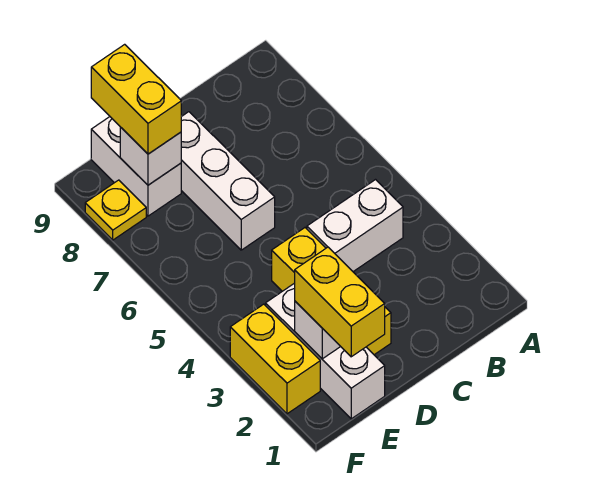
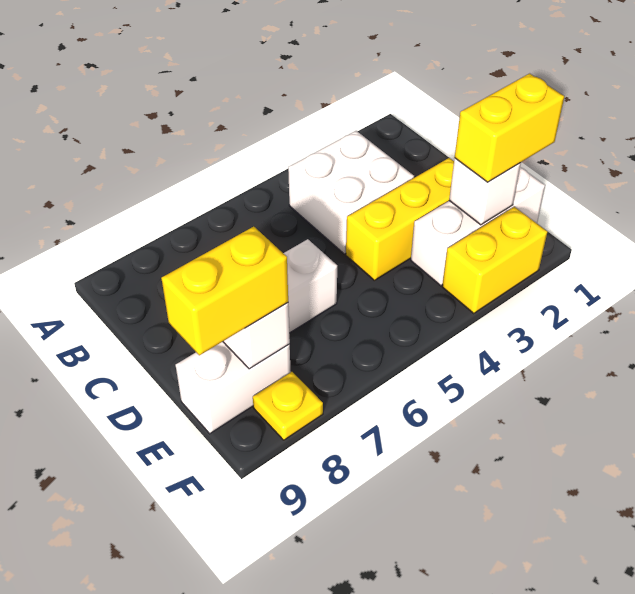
white brick B4:C4 level 1 -> white brick B3:C4 level 1

